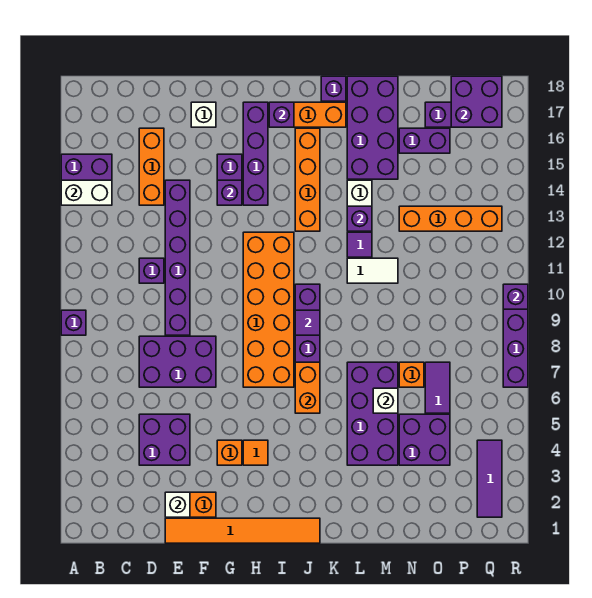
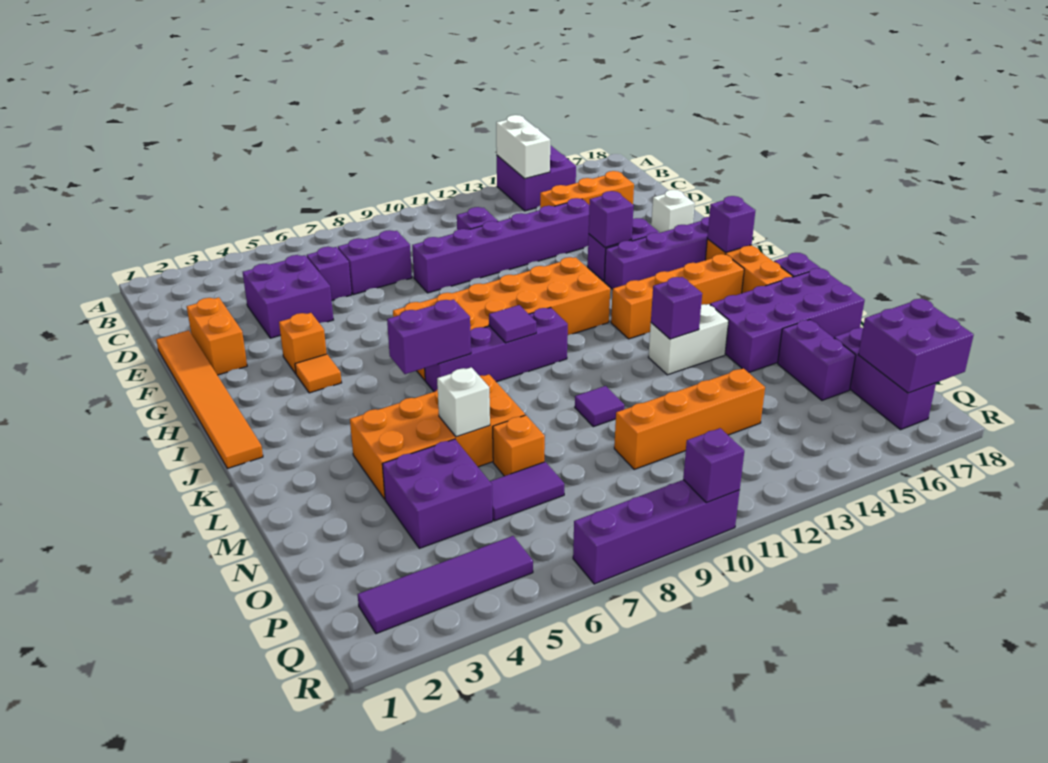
purple brick A9 level 1 -> purple brick D6 level 1
purple brick D7:F8 level 1 -> purple brick D7:D8 level 1
white brick E2 level 2 -> none
orange brick J6:J7 level 2 -> purple brick J6:J7 level 2
purple brick L4:M7 level 1 -> orange brick L4:M7 level 1
white tile L11:M11 level 1 -> none
purple tile L12 level 1 -> purple tile M10 level 1
orange brick N13:Q13 level 1 -> orange brick O10:O13 level 1
purple tile Q2:Q4 level 1 -> purple tile Q2:Q5 level 1

